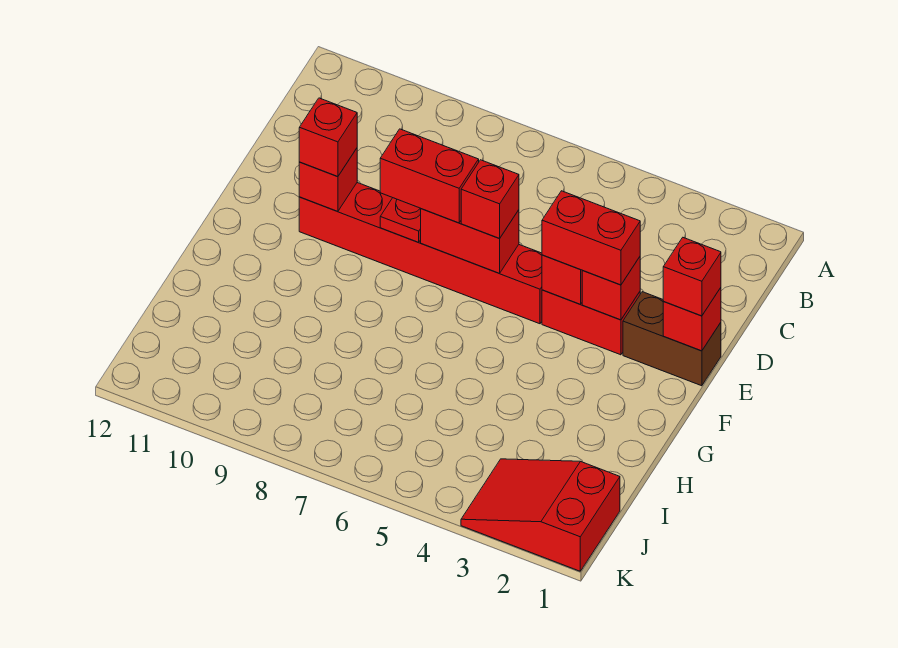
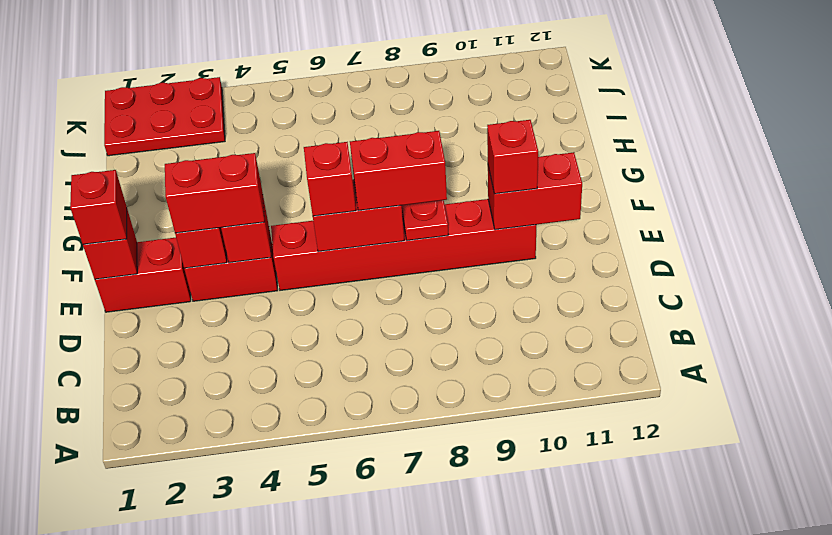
brown brick E1:E2 level 1 -> red brick E1:E2 level 1
red brick E10 level 2 -> red brick E10:E11 level 2
red slope J1:K3 level 1 top 1 -> red plate J1:K3 level 1

